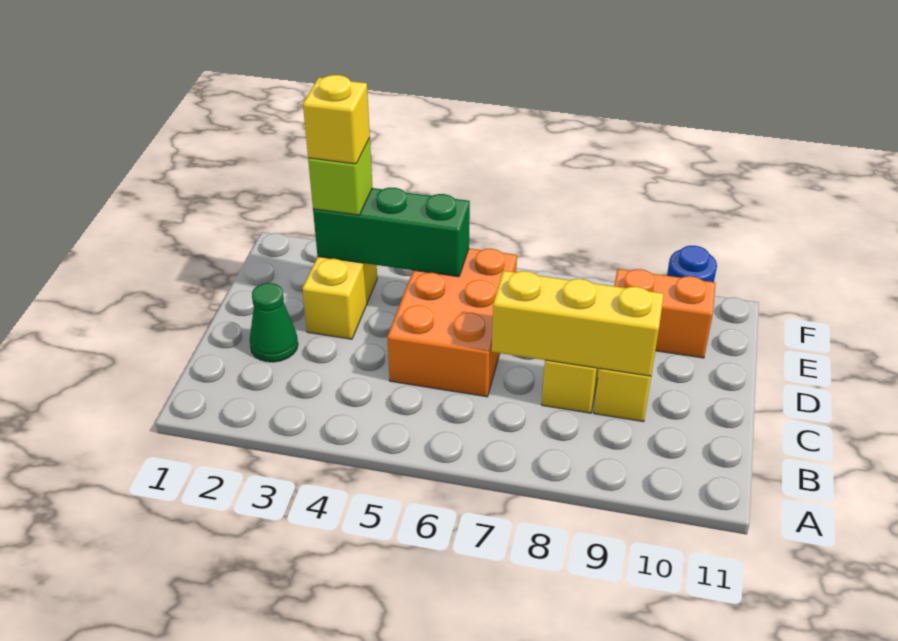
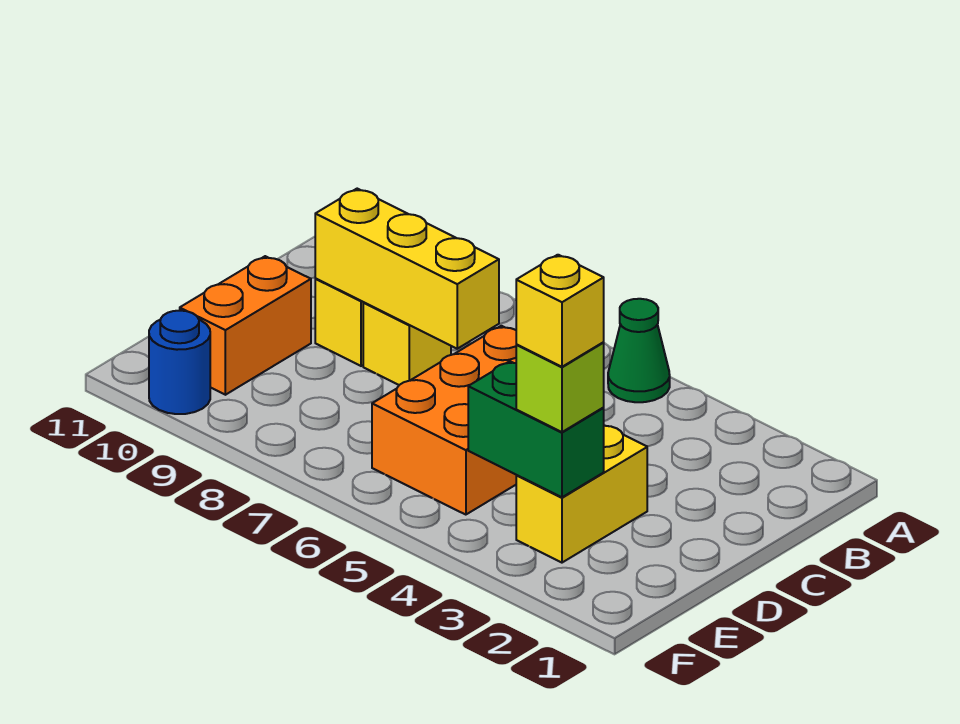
green cone C2 level 1 -> green cone A5 level 1
green brick E3:E5 level 2 -> green brick E3:E4 level 2
orange brick E9:E10 level 1 -> orange brick D10:E10 level 1

